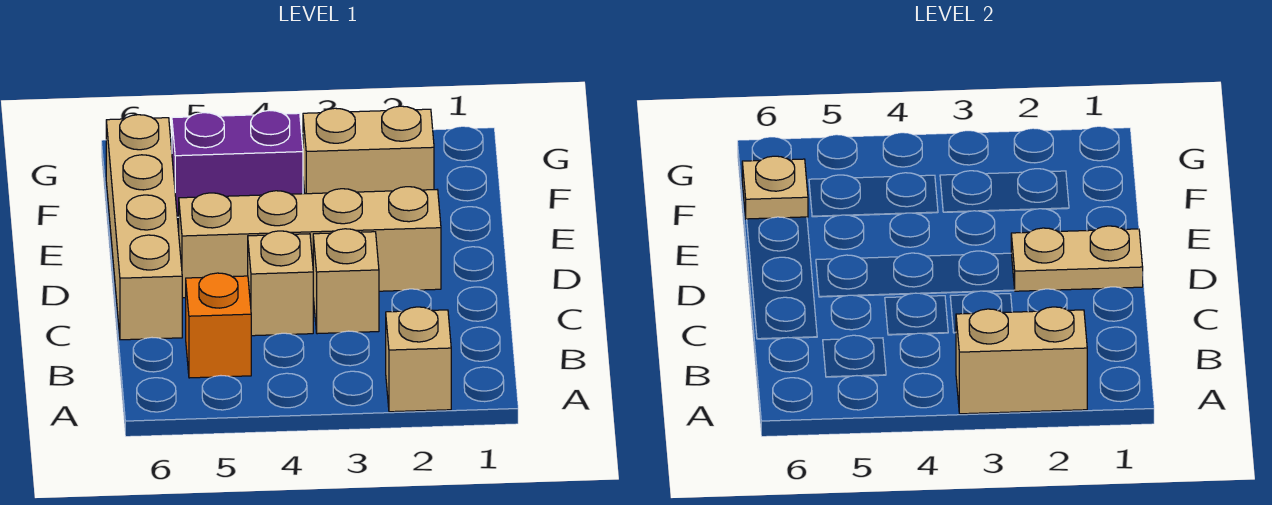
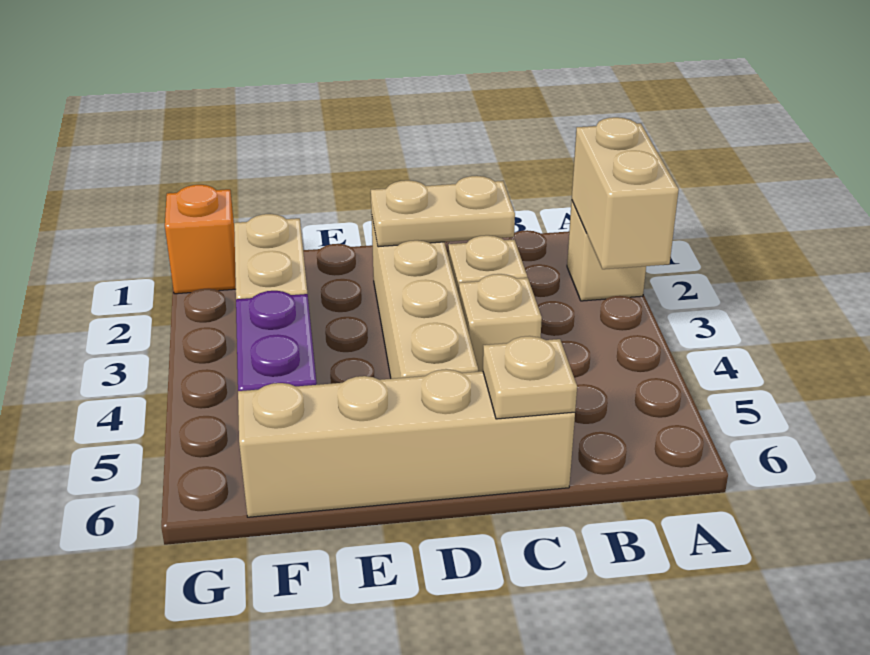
orange brick B5 level 1 -> orange brick G1 level 1
tan plate D1:D2 level 2 -> tan plate C2:D2 level 2
tan plate F6 level 2 -> tan plate C6 level 2

